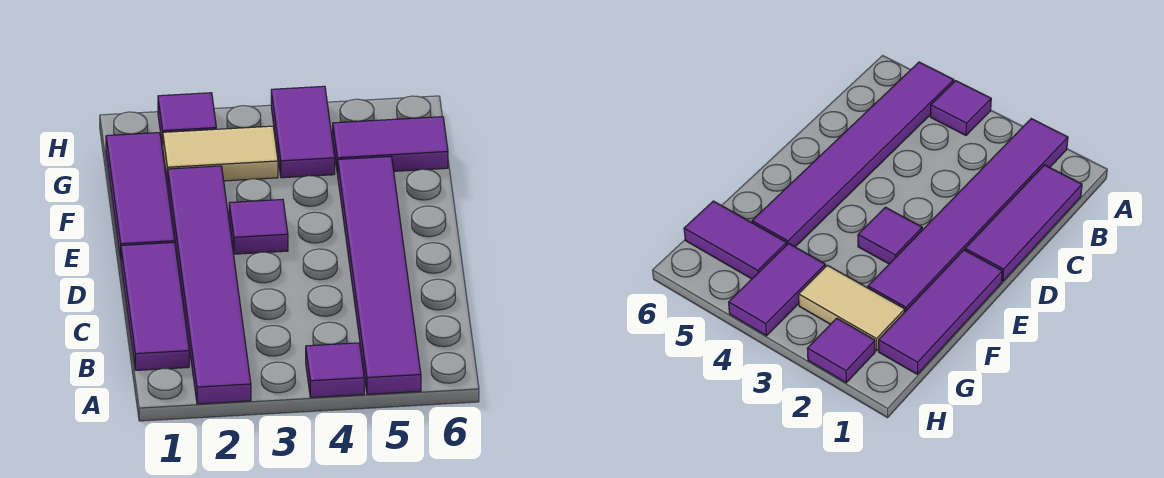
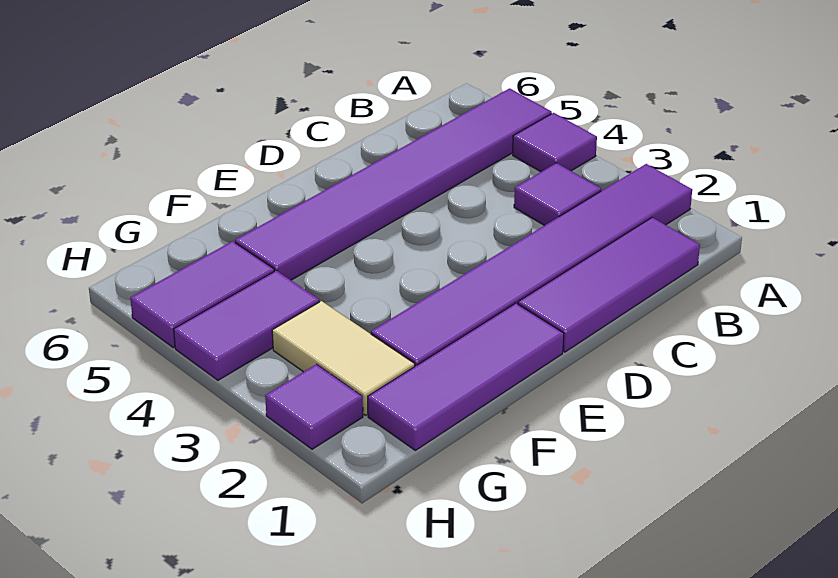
purple tile E3 level 1 -> purple tile B3 level 1
purple tile G5:G6 level 1 -> purple tile G5:H5 level 1

